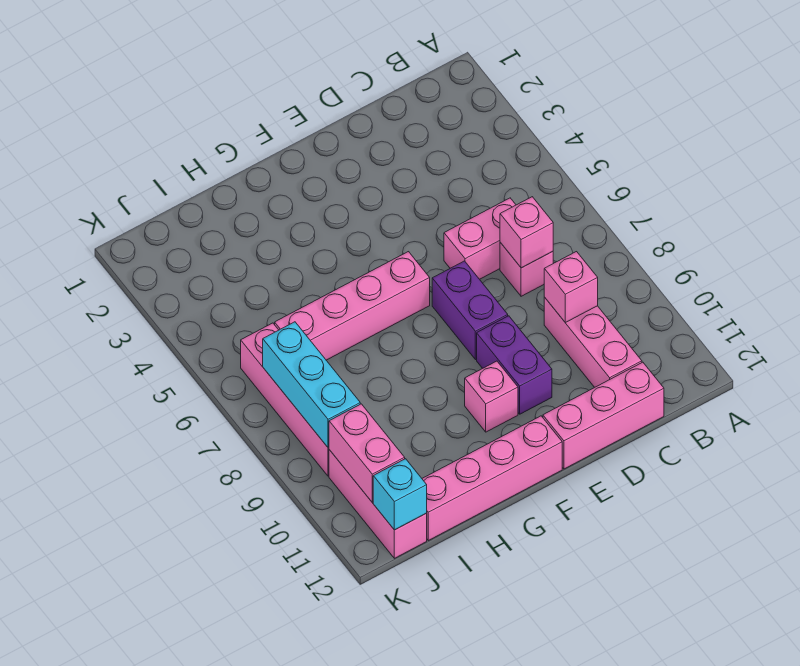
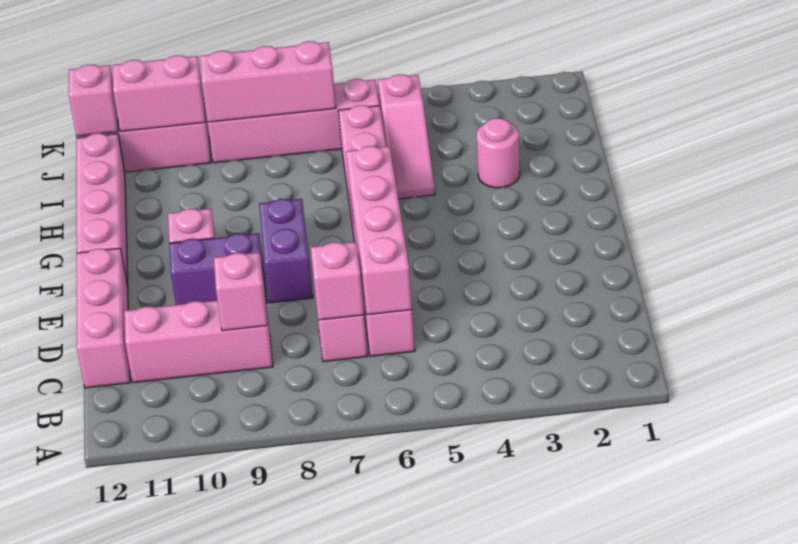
none -> pink brick C6:F6 level 2
purple brick E7:E8 level 1 -> purple brick E8:F8 level 1
none -> pink round brick H3 level 1
none -> pink slope H5:J5 level 1 top J
cyan brick J7:J9 level 2 -> pink brick J7:J9 level 2
cyan brick J12 level 2 -> pink brick J12 level 2

